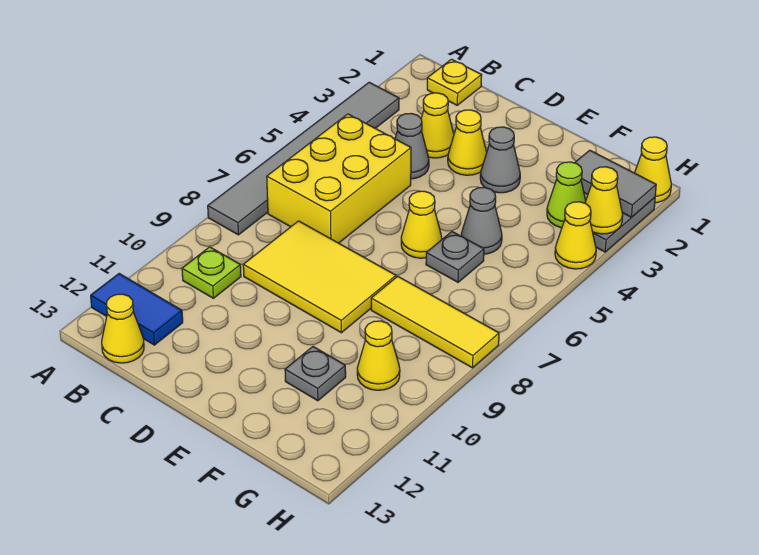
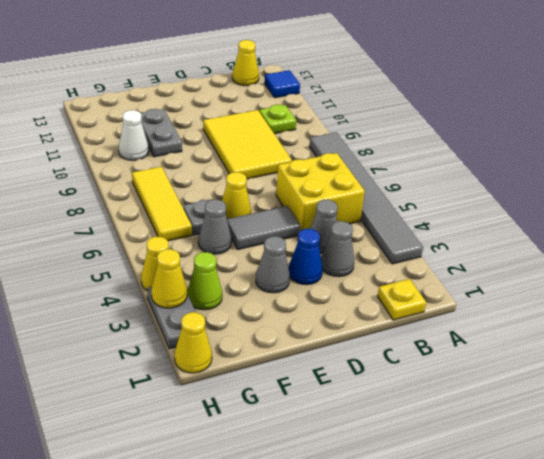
blue tile A12:B12 level 1 -> blue tile A12 level 1
yellow brick B5:C7 level 1 -> yellow brick B5:C6 level 1
yellow cone C3 level 1 -> grey cone C3 level 1
yellow tile C8:E9 level 1 -> yellow tile C8:D10 level 1
yellow cone D3 level 1 -> blue cone D3 level 1
yellow tile F8:H8 level 1 -> yellow tile G6:G8 level 1
grey plate F11 level 1 -> grey plate F10:F11 level 1
grey tile G2:H2 level 2 -> grey tile D5:E5 level 1
yellow cone G10 level 1 -> white cone G10 level 1

